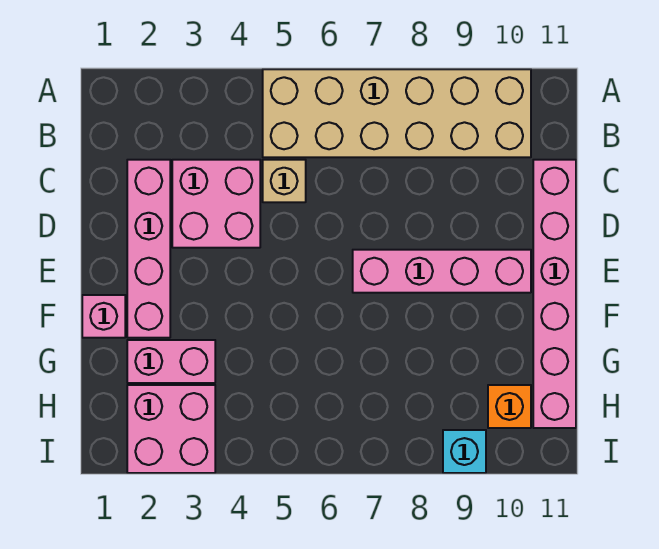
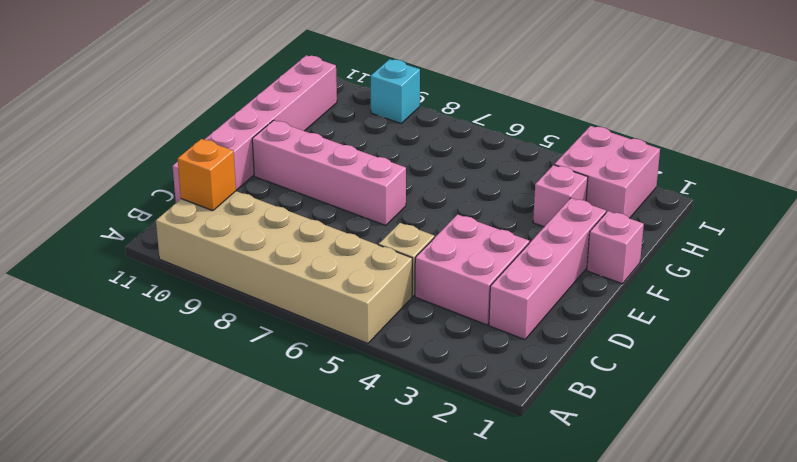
pink brick G2:G3 level 1 -> pink brick G3 level 1
orange brick H10 level 1 -> orange brick B10 level 2

